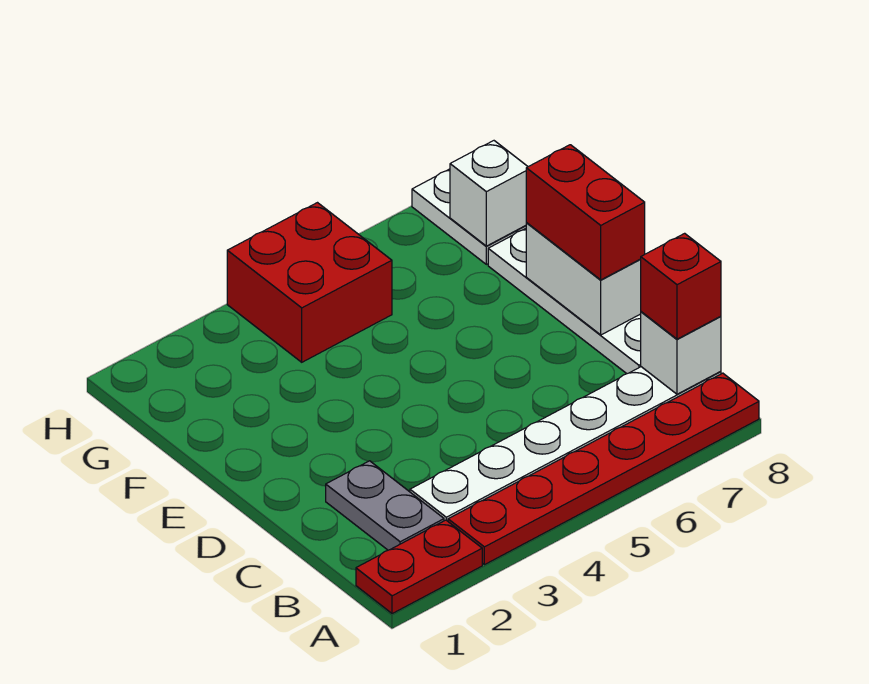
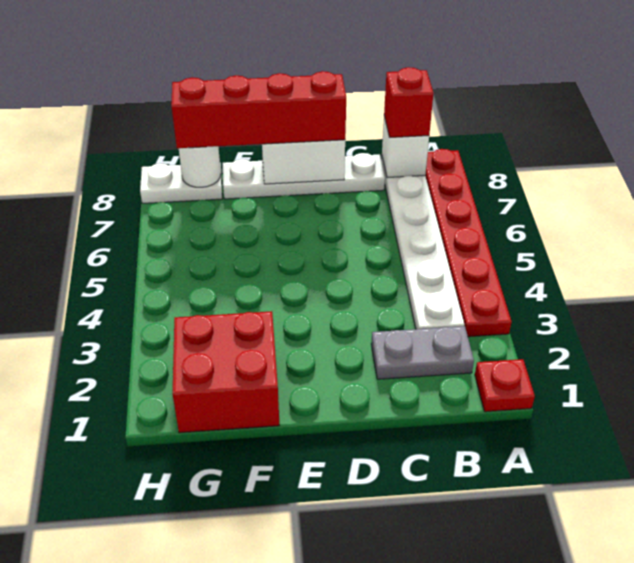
red plate A1:A2 level 1 -> red plate A1 level 1
red brick D8:E8 level 3 -> red brick D8:G8 level 3
red brick G4:H5 level 1 -> red brick F1:G2 level 1
white brick G8 level 2 -> white round brick G8 level 2

